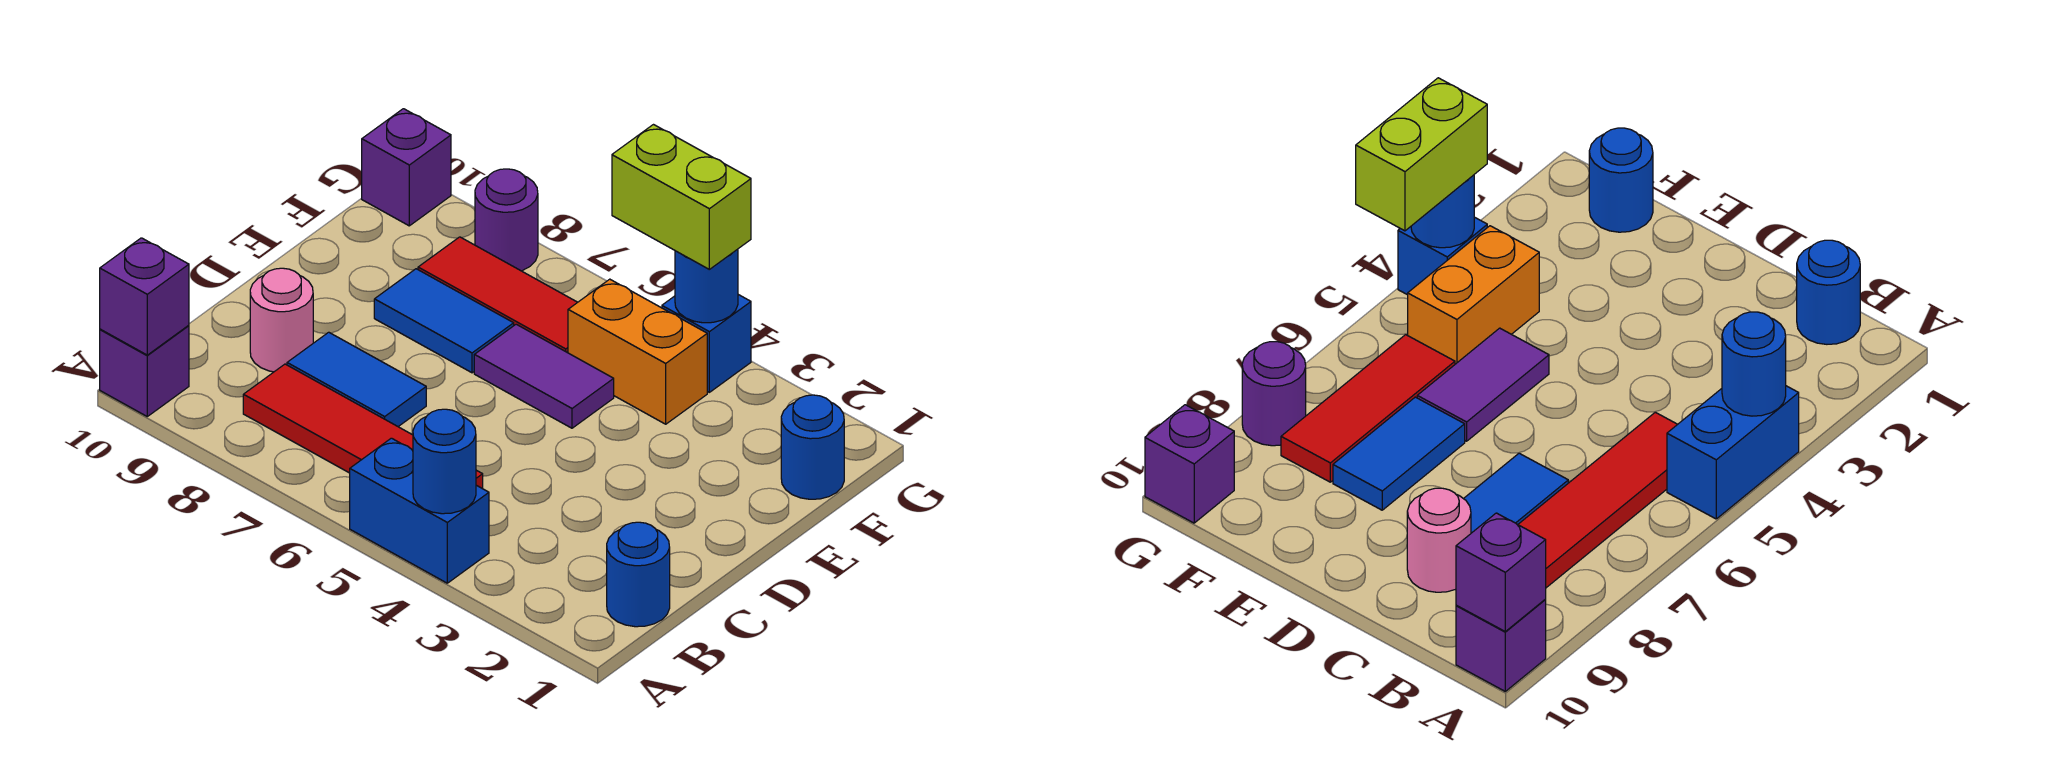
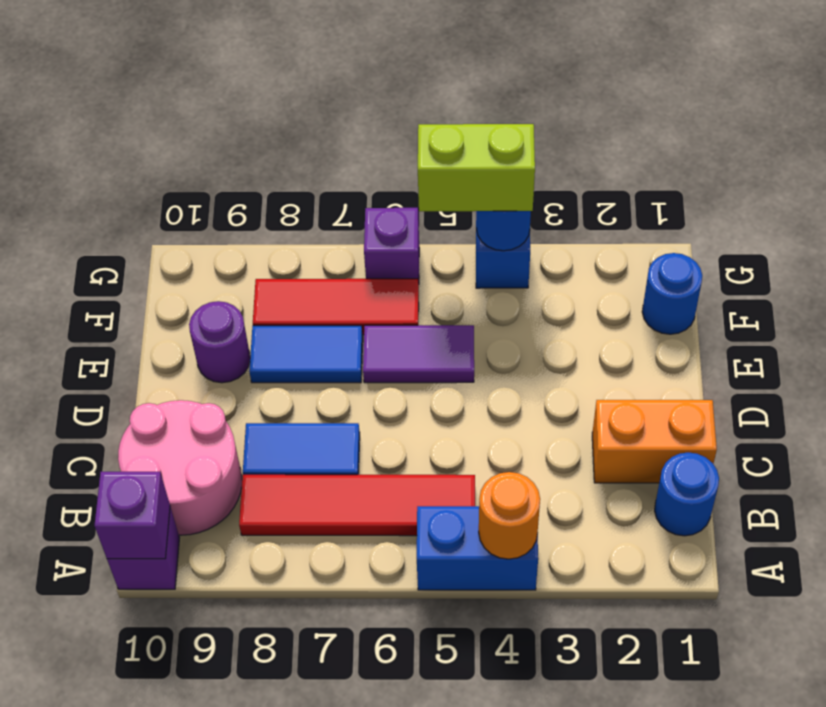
blue round brick A4 level 2 -> orange round brick A4 level 2
pink round brick C9 level 1 -> pink round brick B9:C10 level 1
orange brick F4:F5 level 1 -> orange brick C1:C2 level 1
purple round brick G8 level 1 -> purple round brick E9 level 1
purple brick G10 level 1 -> purple brick G6 level 1

